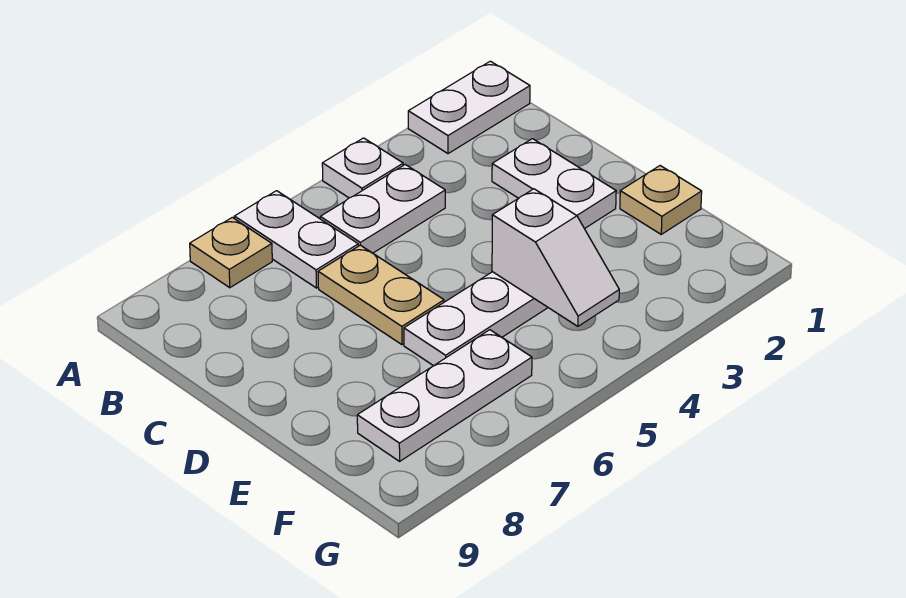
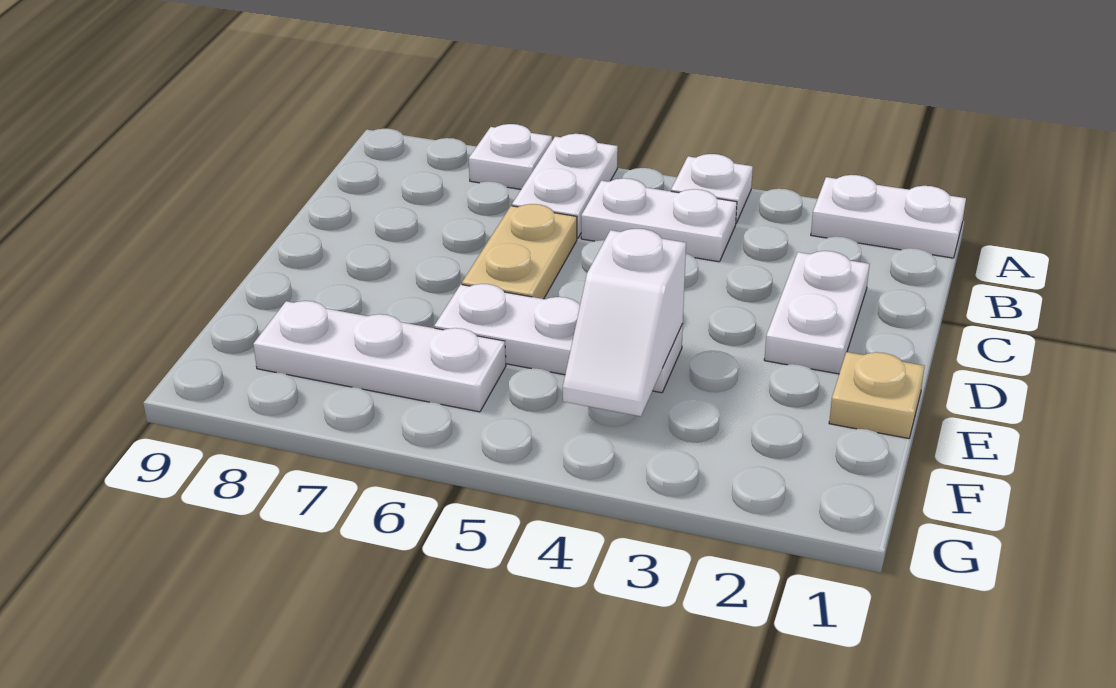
tan plate A7 level 1 -> white plate A7 level 1

